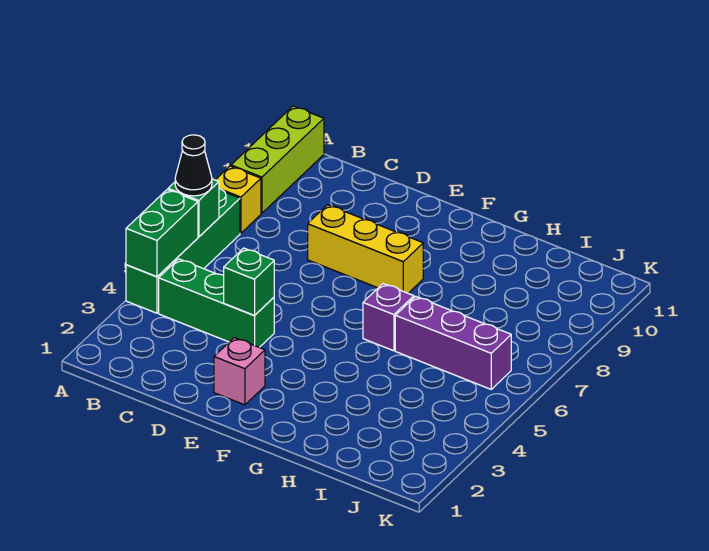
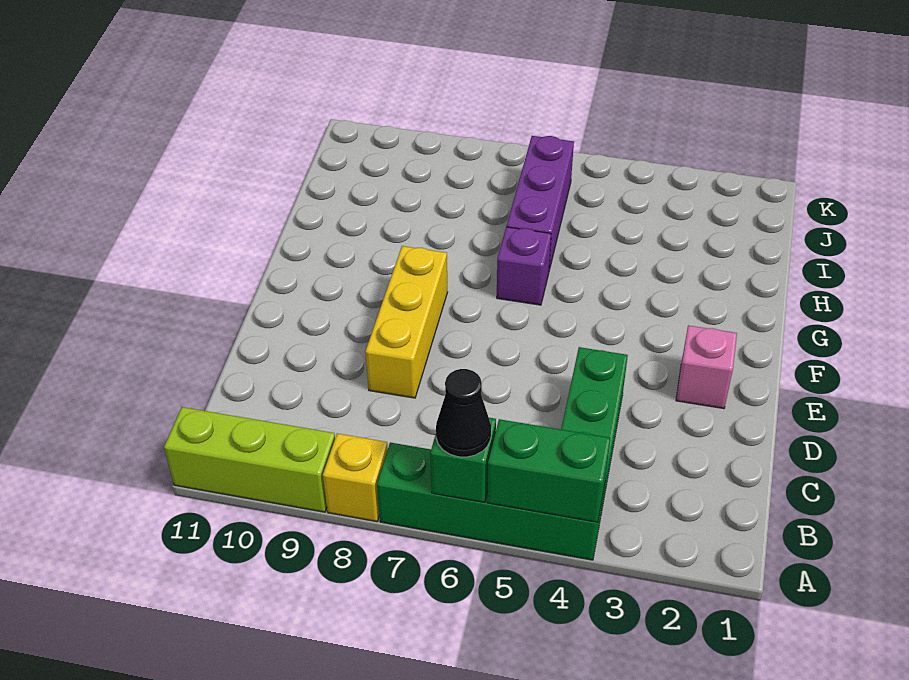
green brick D4 level 2 -> none

